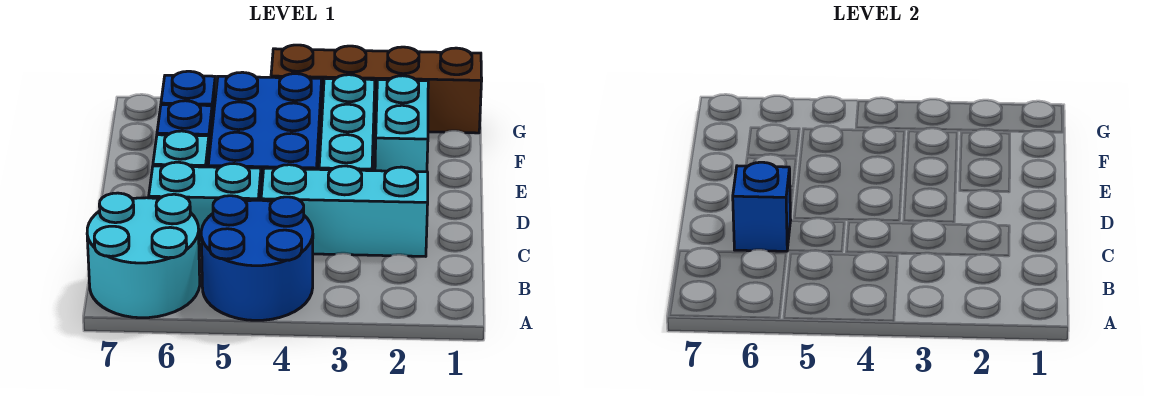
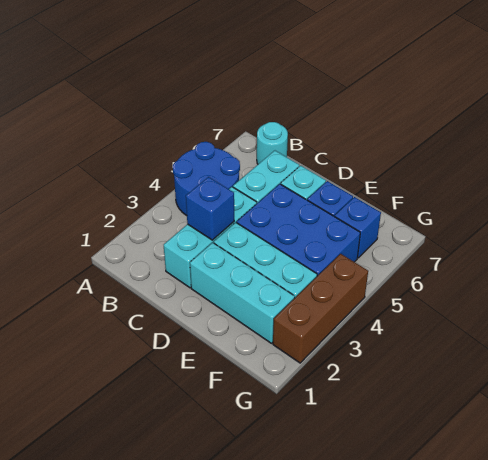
cyan round brick A6:B7 level 1 -> cyan round brick B7 level 1
blue brick C6 level 2 -> blue brick C3 level 2
cyan brick E2:F2 level 1 -> cyan brick D2:F2 level 1
brown brick G1:G4 level 1 -> brown brick G2:G4 level 1

